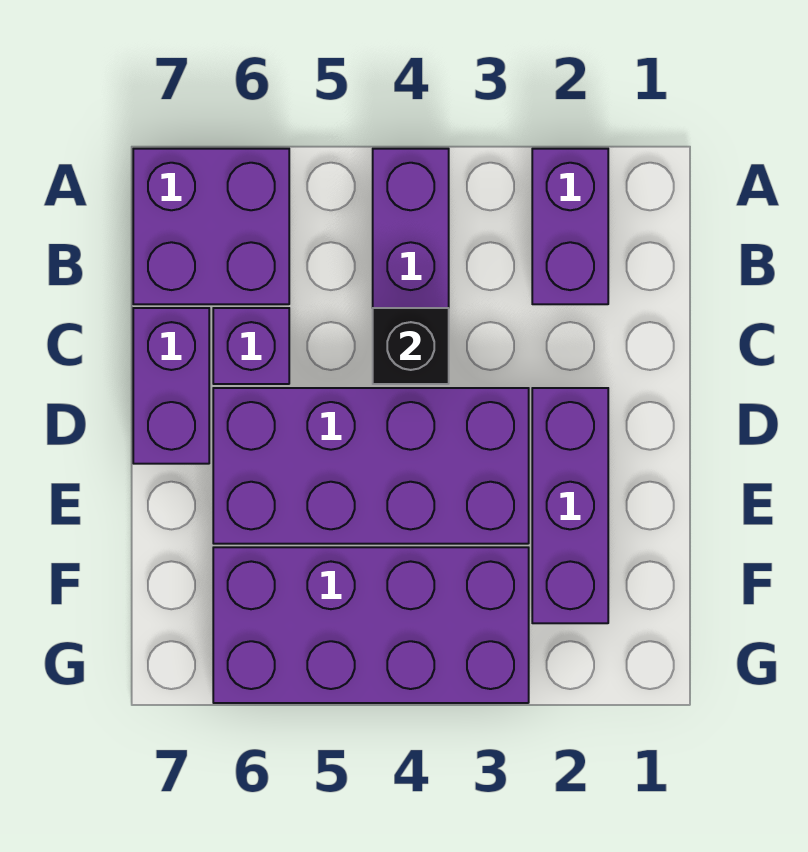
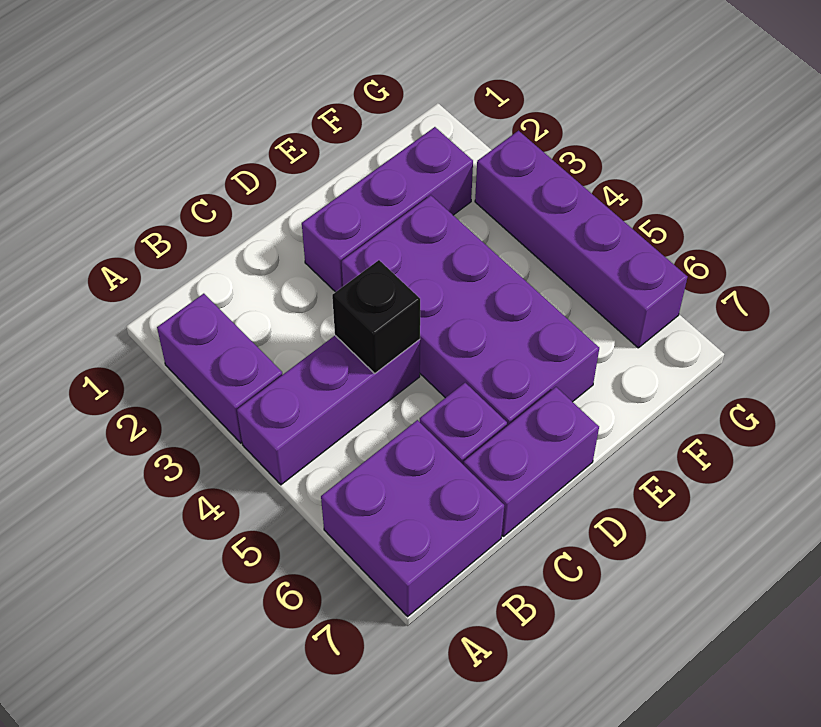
purple brick A2:B2 level 1 -> purple brick A2:A3 level 1
purple brick F3:G6 level 1 -> purple brick G3:G6 level 1

